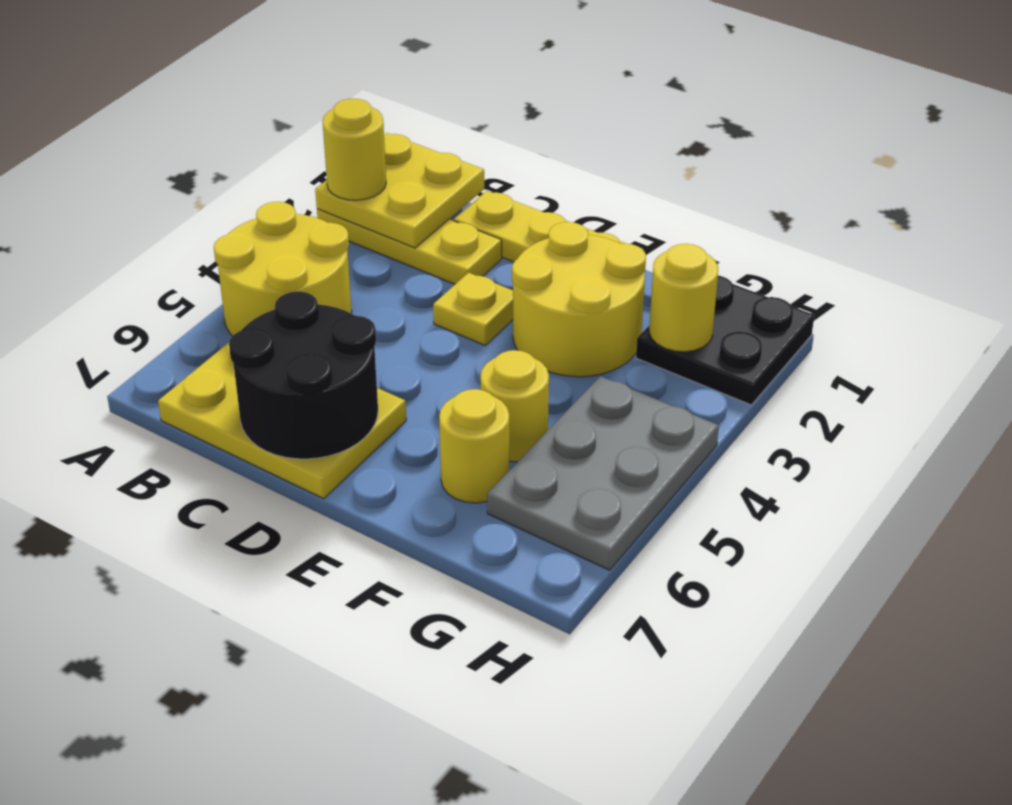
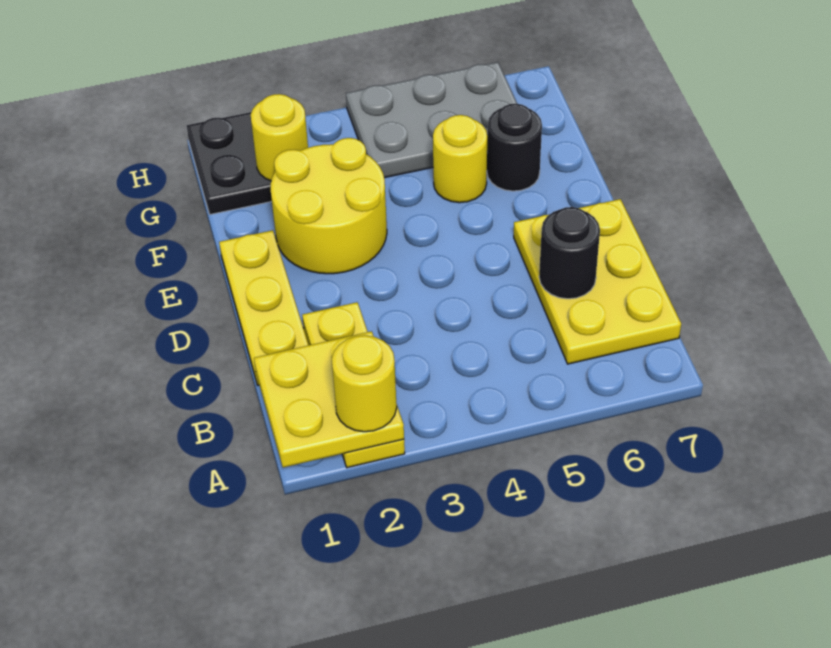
yellow round brick A4:B5 level 1 -> none
black round brick C6:D7 level 2 -> black round brick C6 level 2
yellow plate D3 level 1 -> none
yellow round brick F6 level 1 -> black round brick F6 level 1

